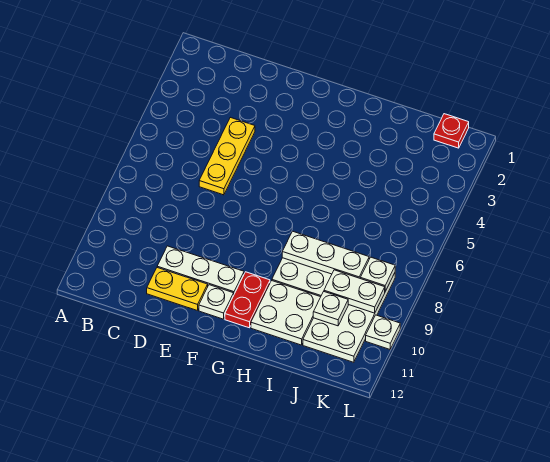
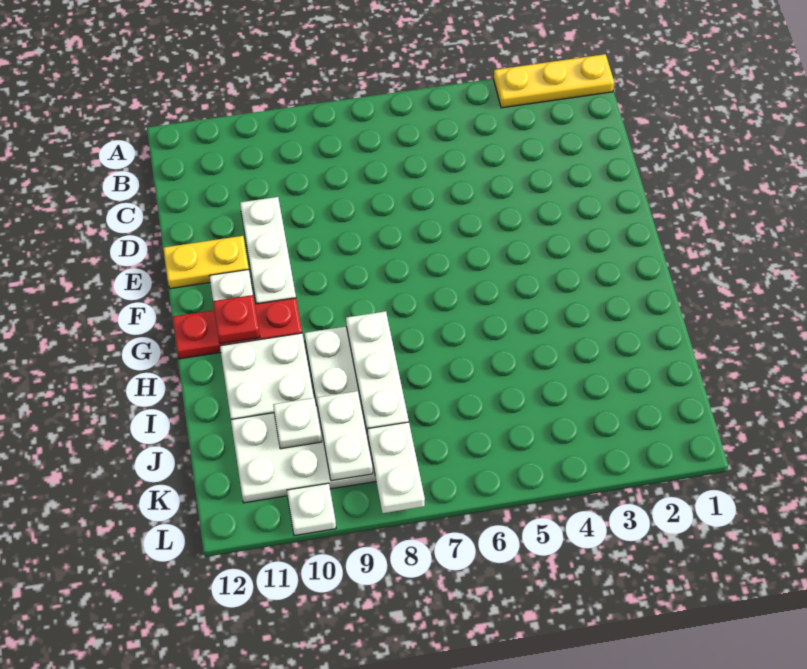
yellow plate D4:D6 level 1 -> yellow plate A1:A3 level 1
yellow plate D11:E11 level 1 -> yellow plate E11:E12 level 1
red plate G10:G11 level 1 -> red plate G10:G12 level 1
red plate K1 level 1 -> red plate G11 level 2
white plate K8 level 2 -> white plate K8:L8 level 2

